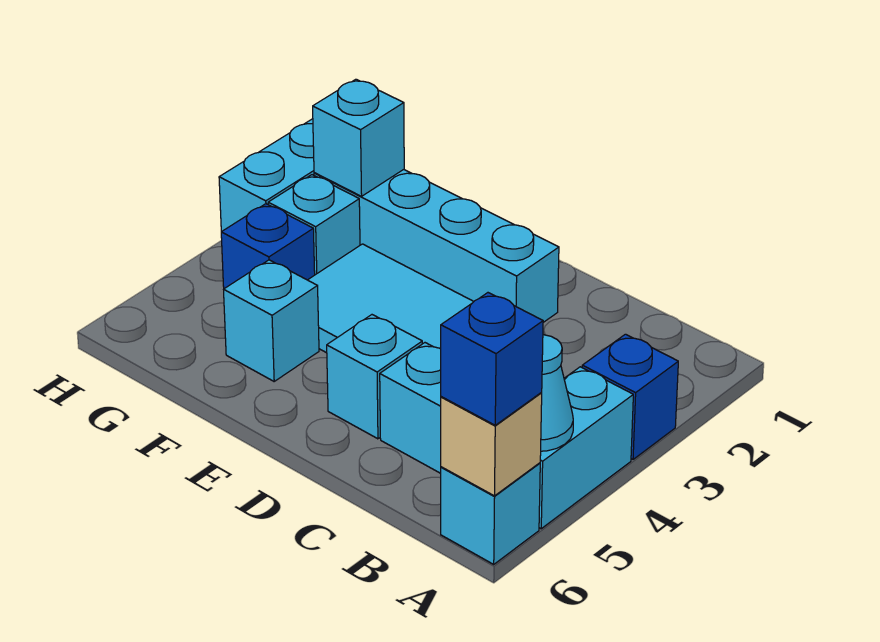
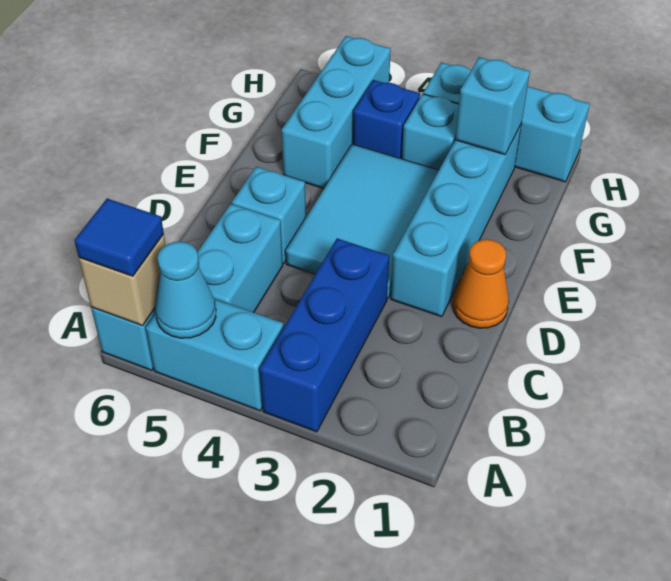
blue brick A3 level 1 -> blue brick A3:C3 level 1
blue brick A6 level 3 -> blue tile A6 level 3
none -> orange cone D1 level 1
cyan brick F5 level 1 -> cyan brick F5:H5 level 1

